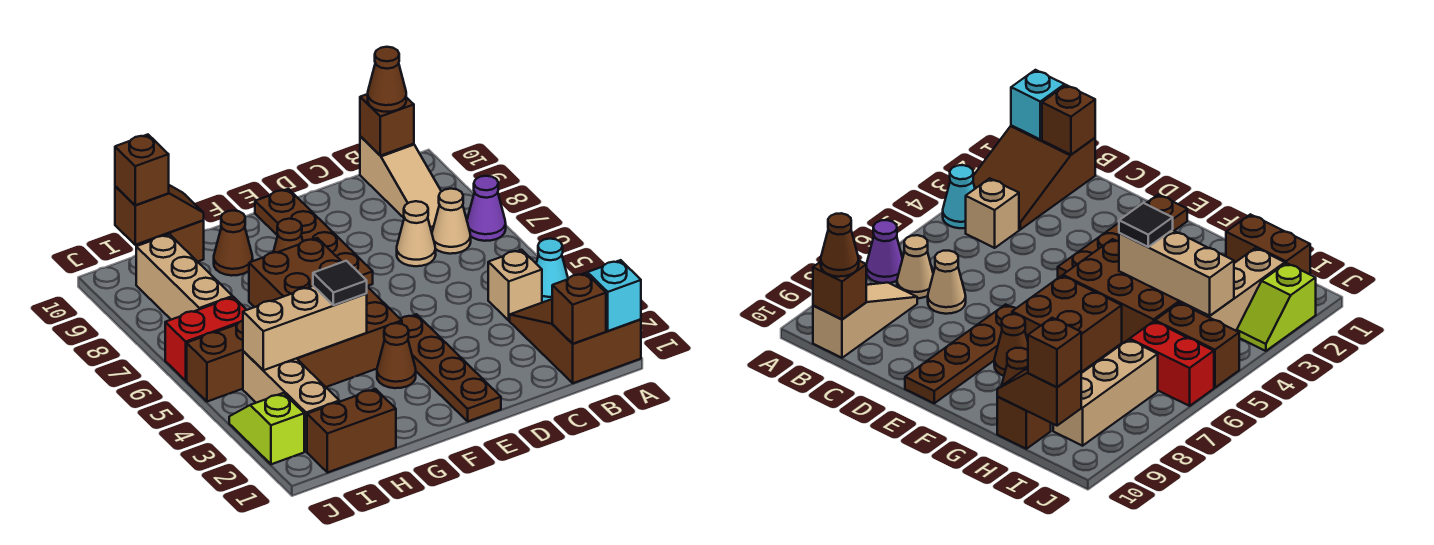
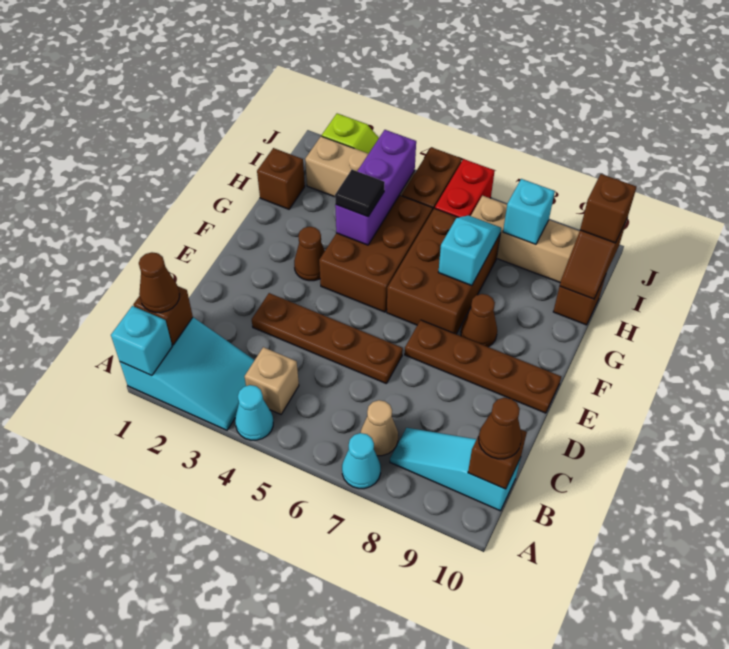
brown slope A1:B3 level 1 top 1 -> cyan slope A1:B3 level 1 top 1
purple cone A7 level 1 -> cyan cone A7 level 1
tan slope B8:B10 level 1 top 10 -> cyan slope B8:B10 level 1 top 10
tan cone C7 level 1 -> none
brown plate E1:E4 level 1 -> brown plate D3:D6 level 1
brown brick F6:G7 level 1 -> brown brick F6:H7 level 1
tan brick G4:I4 level 2 -> purple brick G4:I4 level 2
none -> cyan slope G7:H7 level 2 top G
brown cone G9 level 1 -> brown cone B1 level 3
brown brick H1:I1 level 1 -> brown brick H1 level 1
none -> cyan brick I8 level 2

